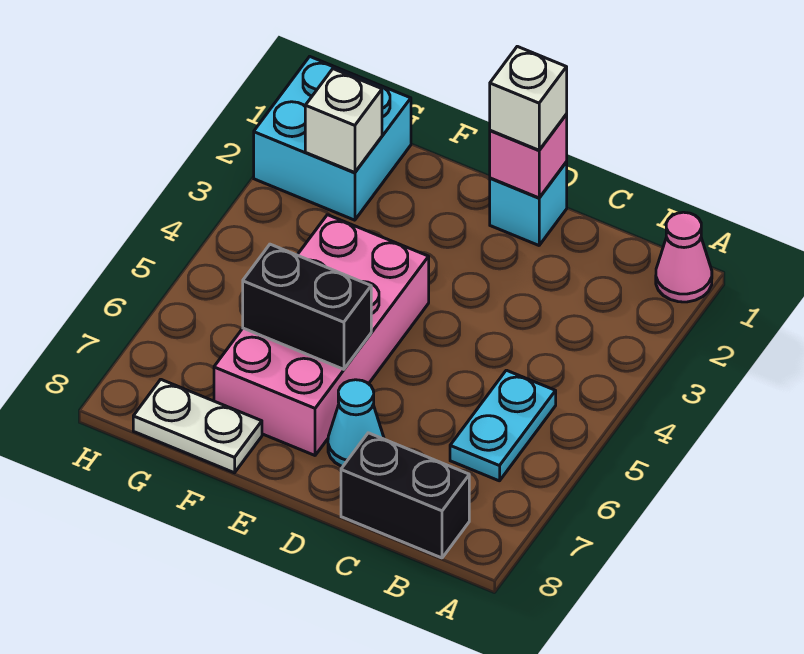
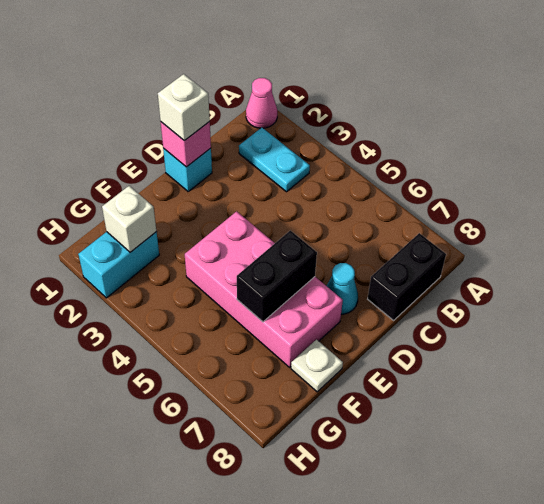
cyan plate B5:B6 level 1 -> cyan plate B2:B3 level 1
white plate F8:G8 level 1 -> white plate F8 level 1
cyan brick G1:H2 level 1 -> cyan brick G2:H2 level 1

